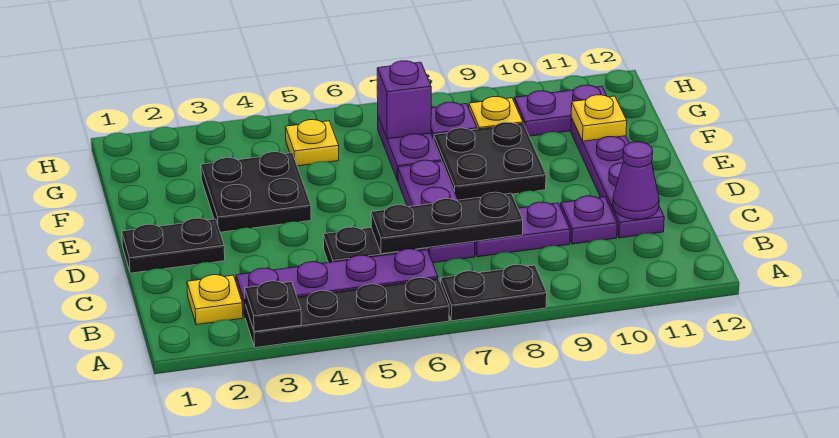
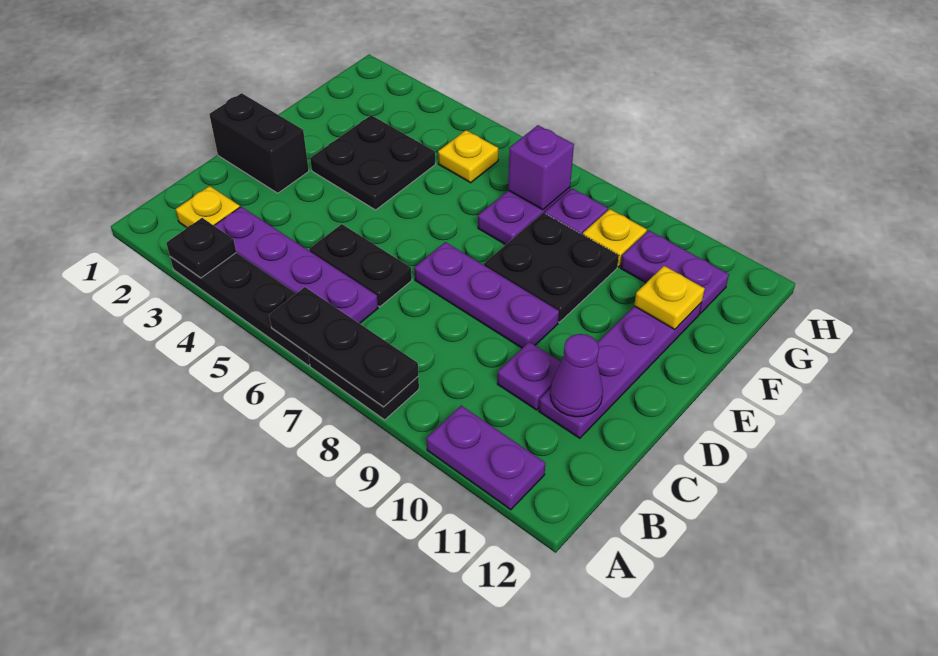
black plate C6:C8 level 2 -> black plate A6:A8 level 2
purple plate C7:E7 level 1 -> purple plate D7:D9 level 1
purple plate C8:C9 level 1 -> purple plate A10:A11 level 1
black plate D1:D2 level 1 -> black brick D1:D2 level 1

